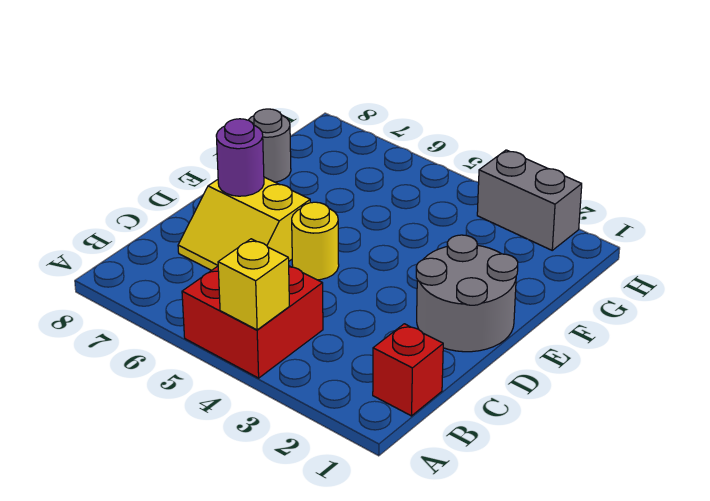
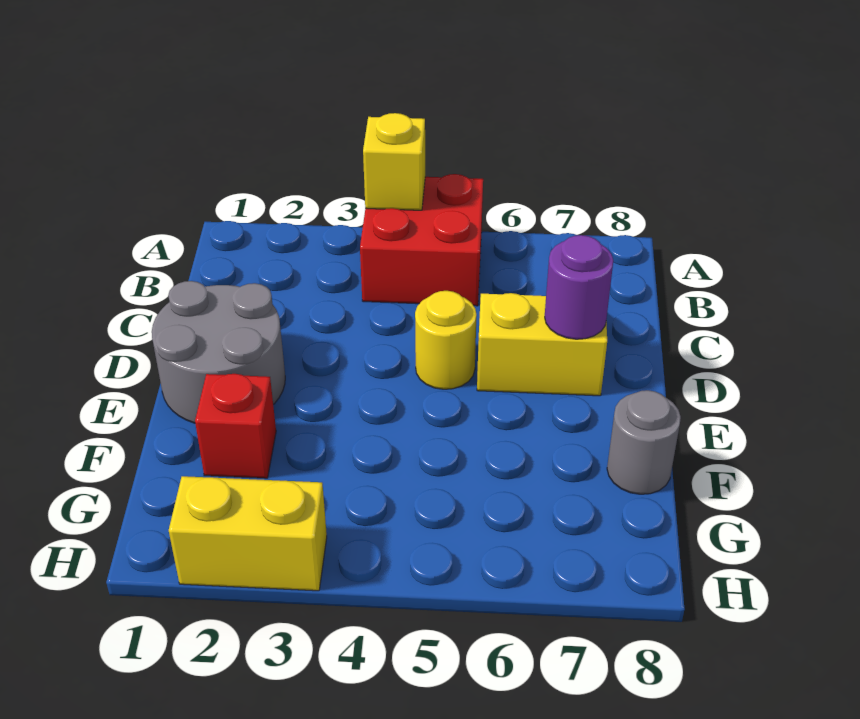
red brick B1 level 1 -> red brick F2 level 1
grey brick H2:H3 level 1 -> yellow brick H2:H3 level 1

